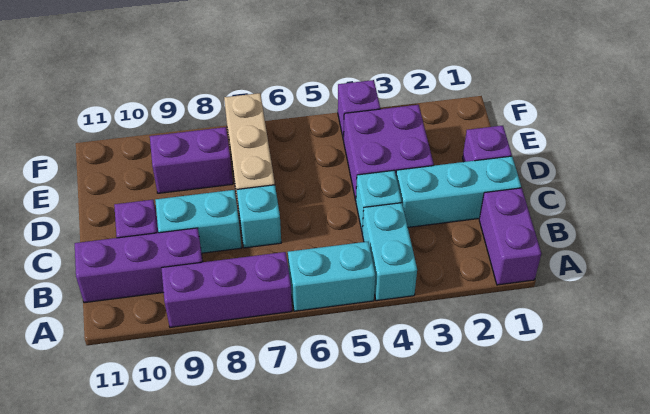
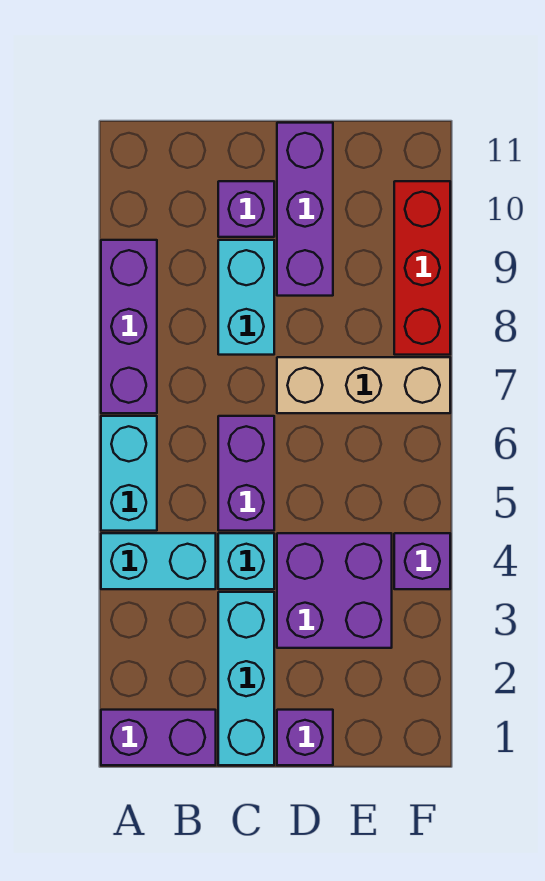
purple brick B9:B11 level 1 -> purple brick D9:D11 level 1
cyan brick C7 level 1 -> none
purple brick E8:E9 level 1 -> purple brick C5:C6 level 1
none -> red brick F8:F10 level 1

